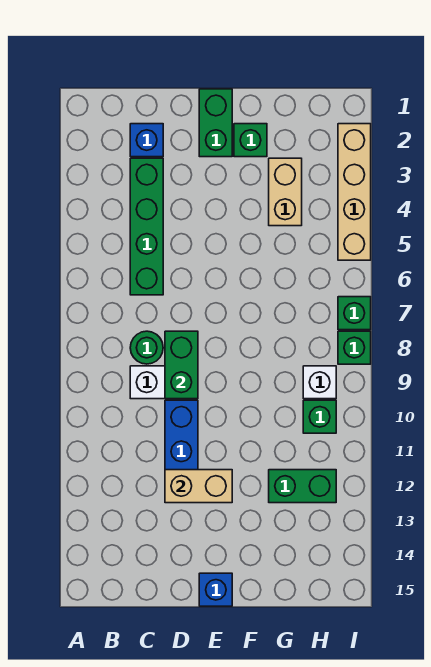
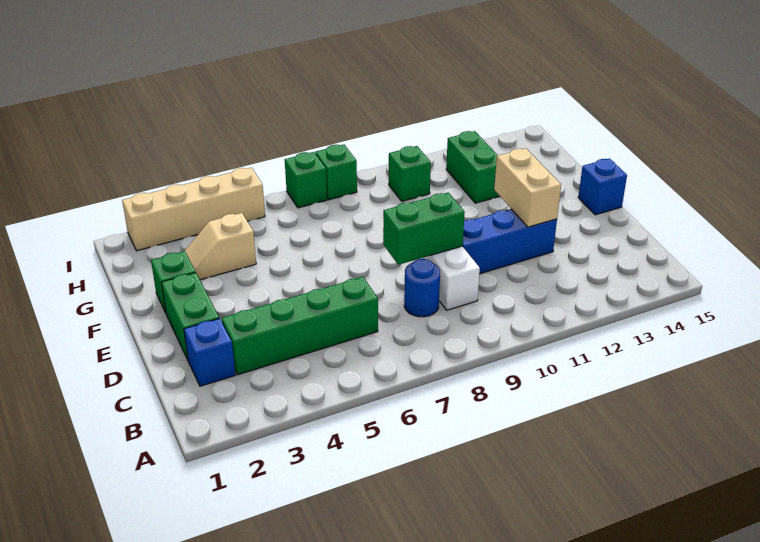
green round brick C8 level 1 -> blue round brick C8 level 1
green brick E1:E2 level 1 -> green brick D2:E2 level 1
tan brick G3:G4 level 1 -> tan slope G3:G4 level 1 top 4
white brick H9 level 1 -> none

